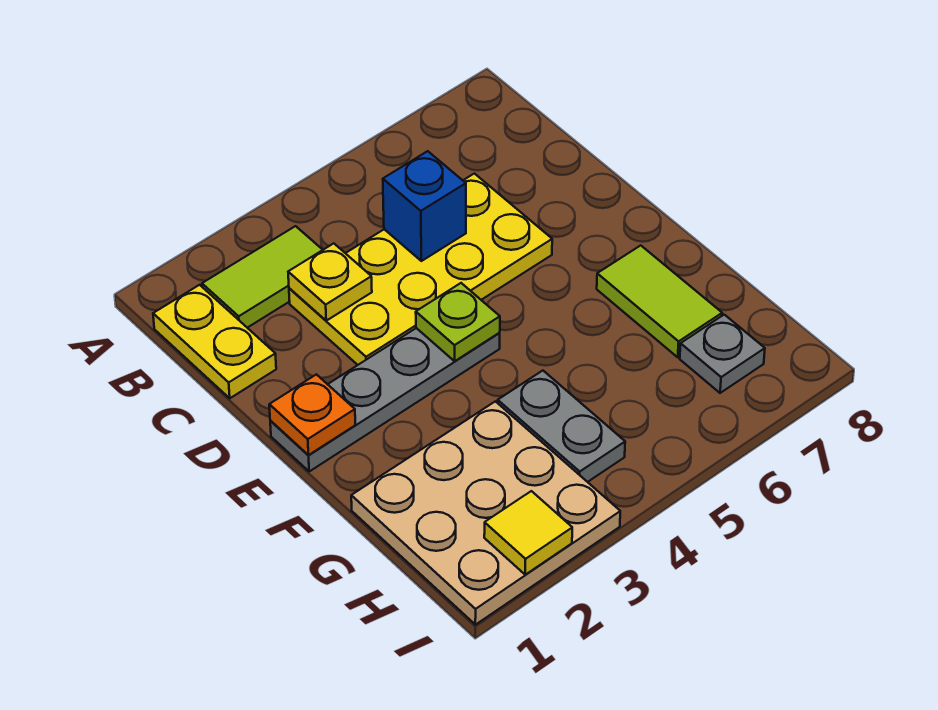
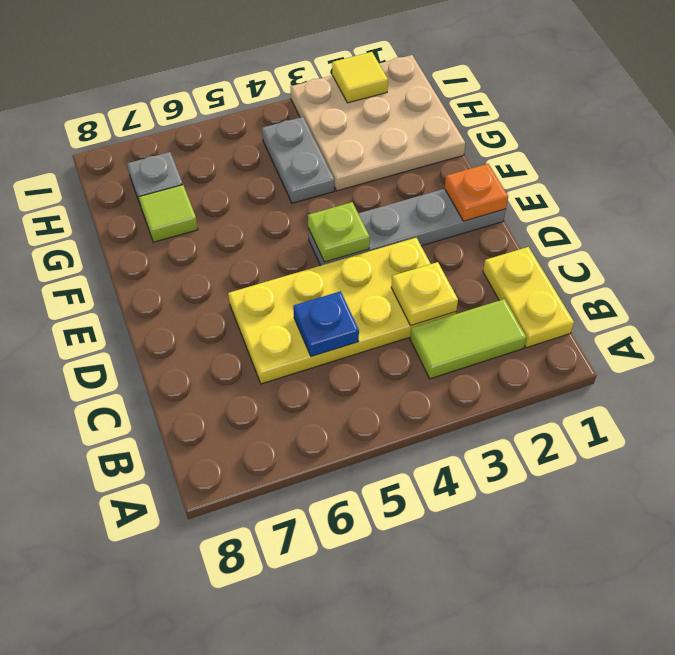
blue brick C5 level 2 -> blue plate C5 level 2
lime tile F7:G7 level 1 -> lime tile G7 level 1

